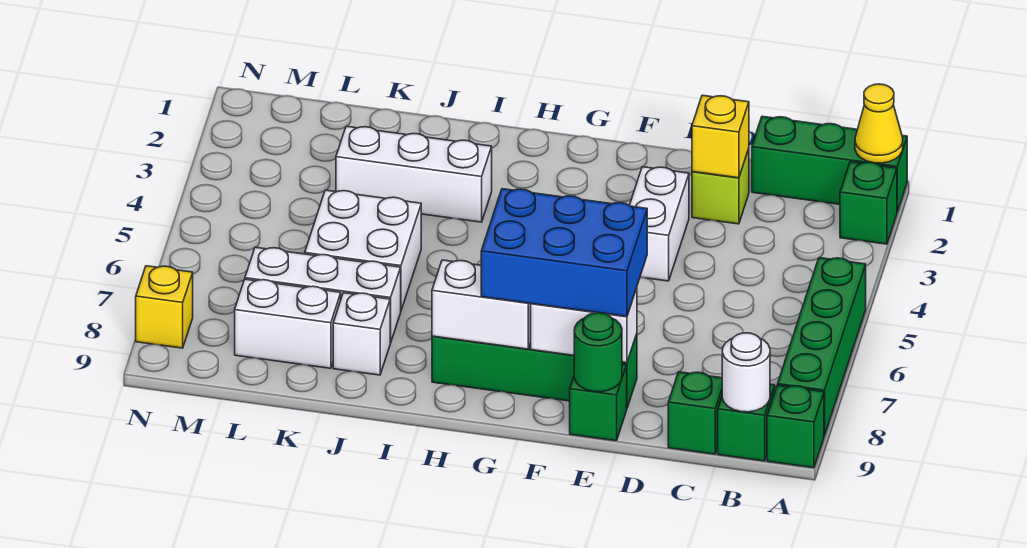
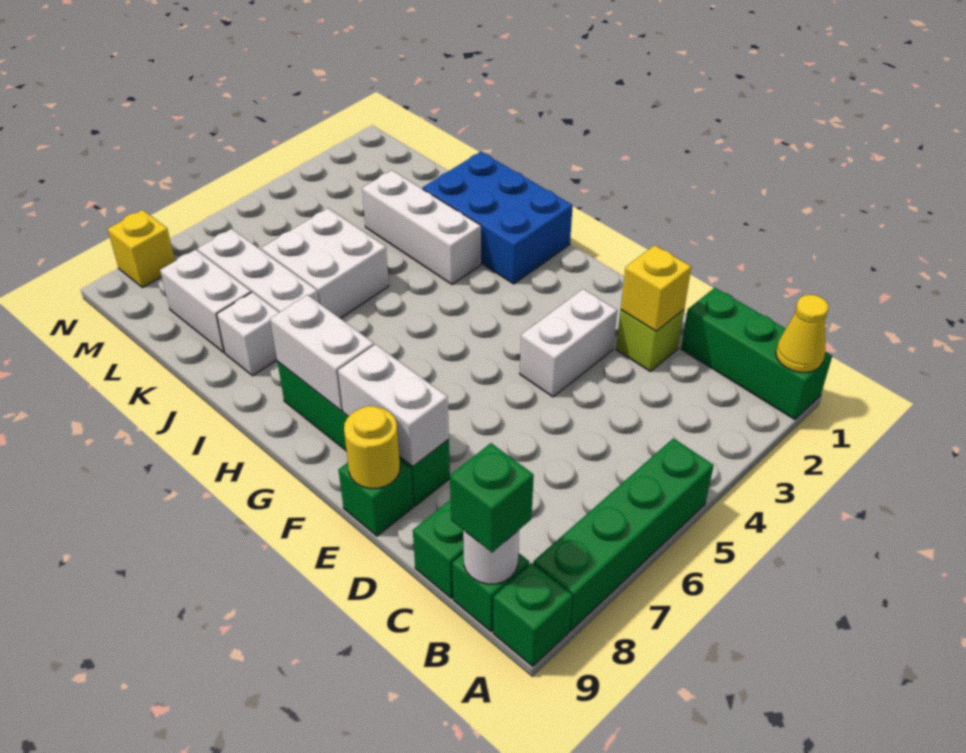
green brick A2 level 1 -> green brick B9 level 3
blue brick E7:G8 level 3 -> blue brick H1:J2 level 1
green round brick E9 level 2 -> yellow round brick E9 level 2

